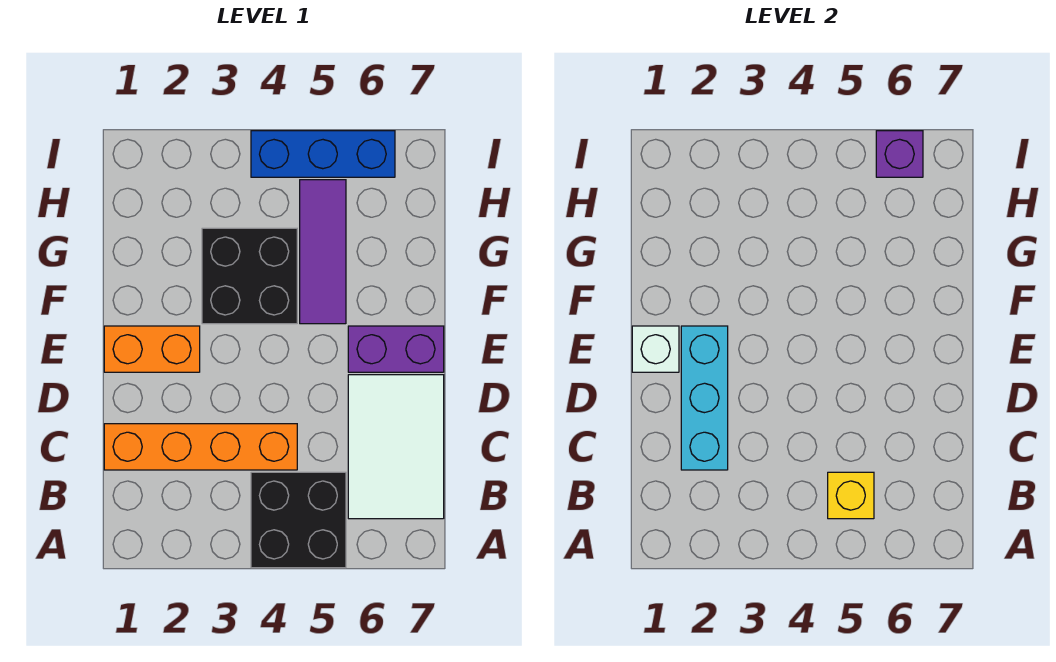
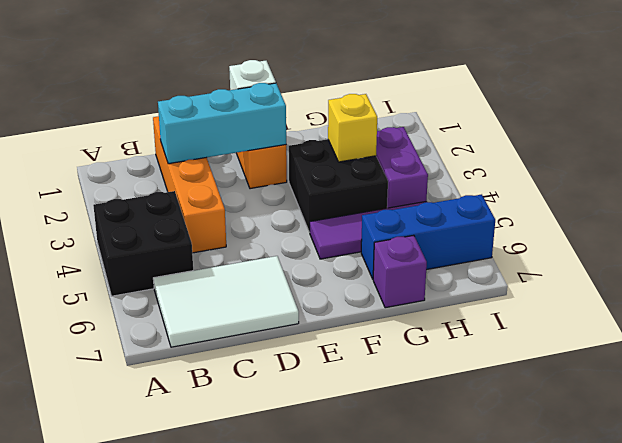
yellow brick B5 level 2 -> yellow brick G3 level 2
purple brick E6:E7 level 1 -> purple brick H3:H4 level 1
blue brick I4:I6 level 1 -> blue brick G6:I6 level 1
purple brick I6 level 2 -> purple brick G7 level 1

